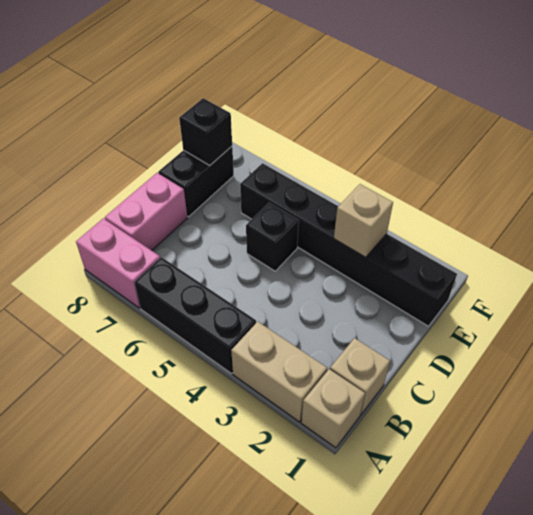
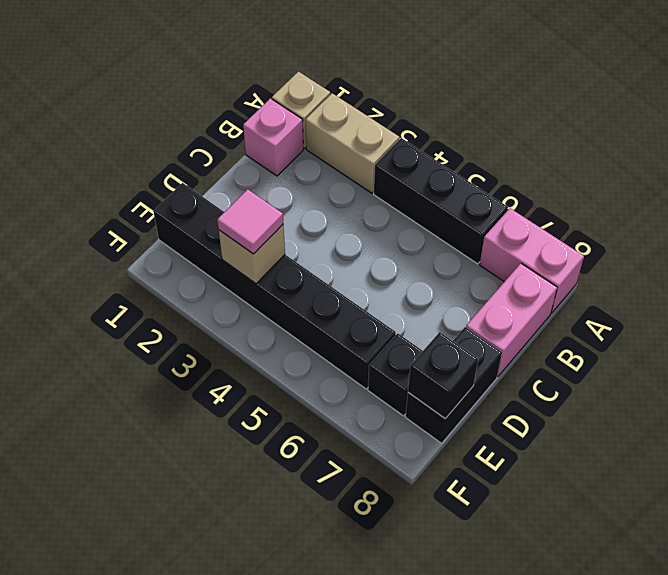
tan brick B1 level 1 -> pink brick B1 level 1
black brick D5 level 1 -> black brick E7 level 1
none -> pink tile E3 level 3

